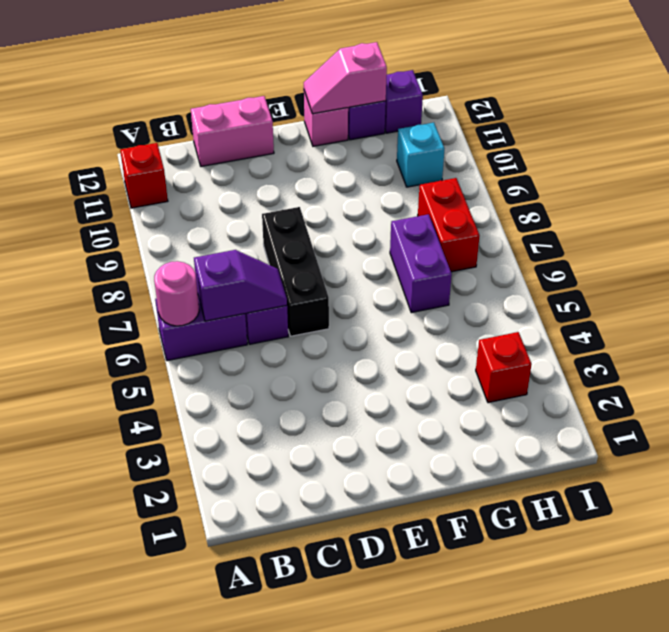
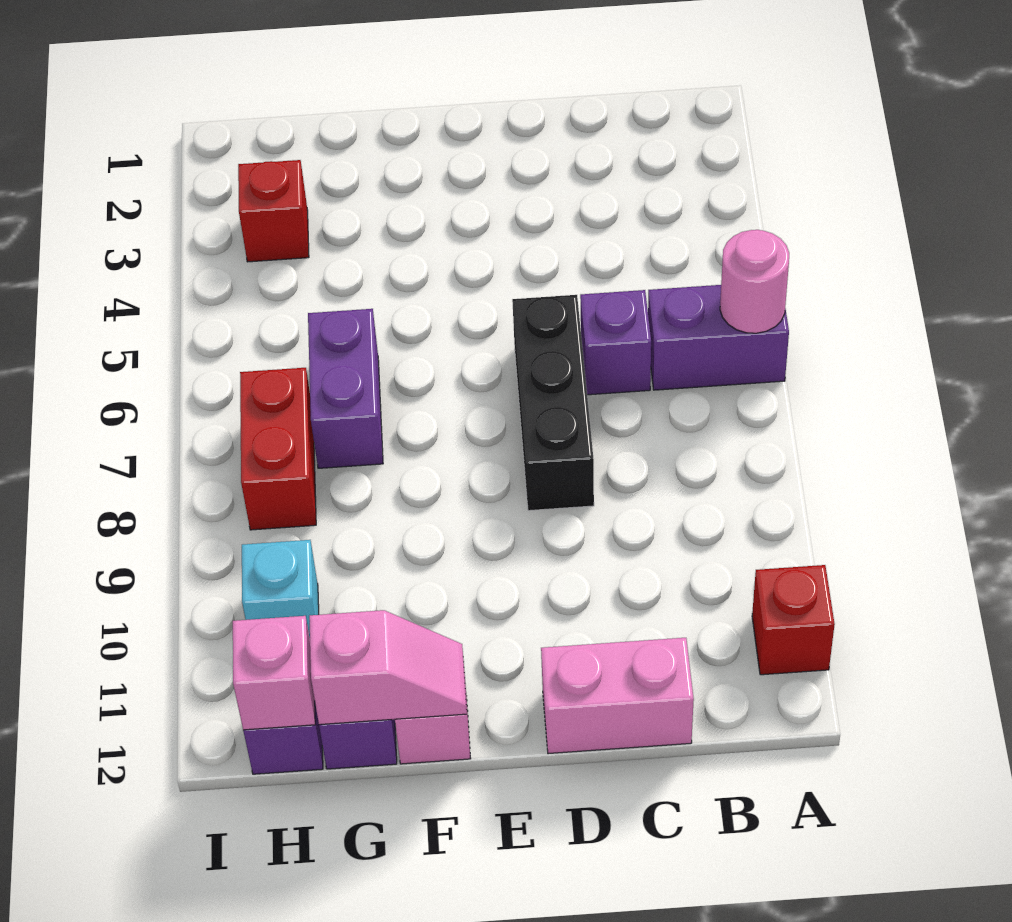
purple slope B6:C6 level 2 top B -> none
none -> pink brick H12 level 2

